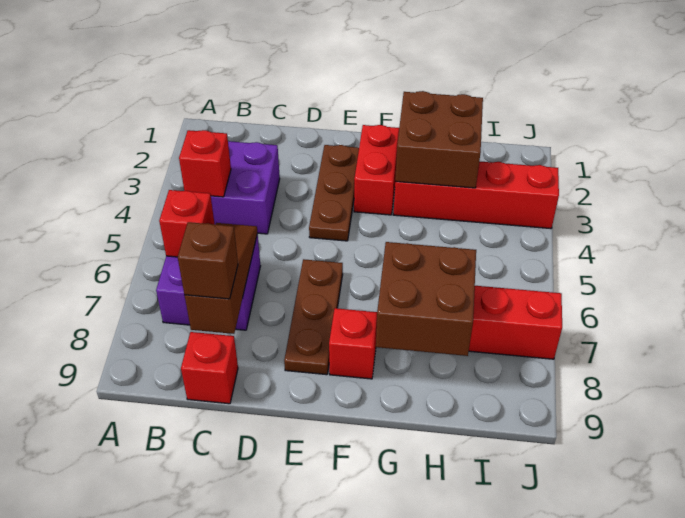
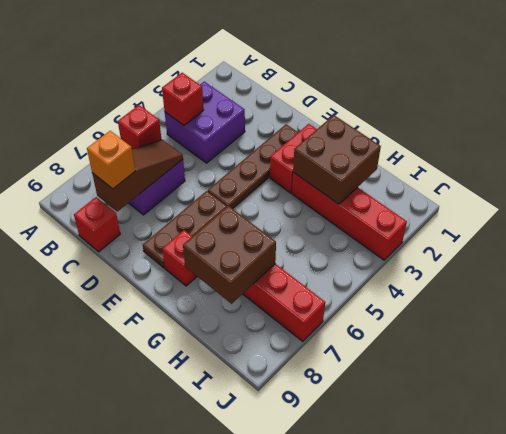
brown brick C8 level 3 -> orange brick C8 level 3
brown plate E2:E4 level 1 -> brown plate E2:E5 level 1

